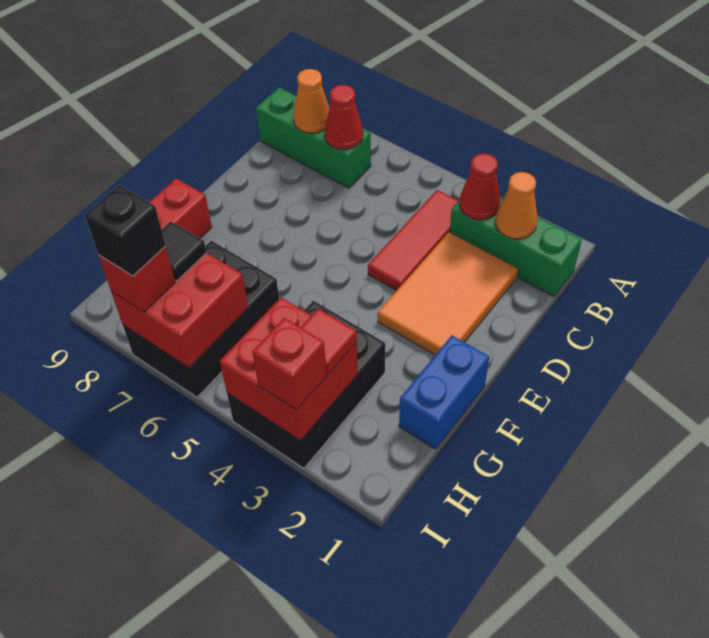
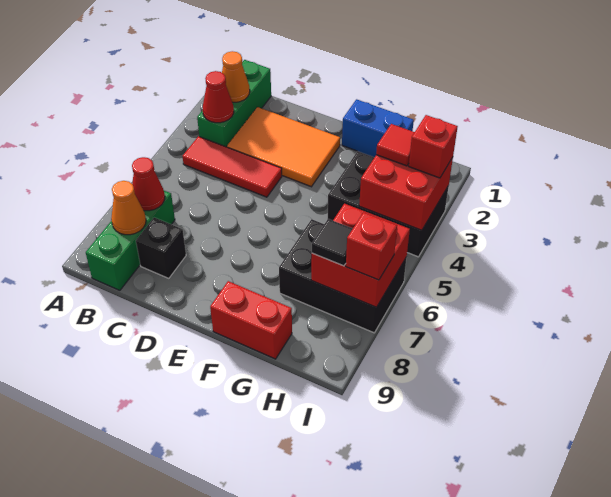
black brick I7 level 4 -> black brick C8 level 1

